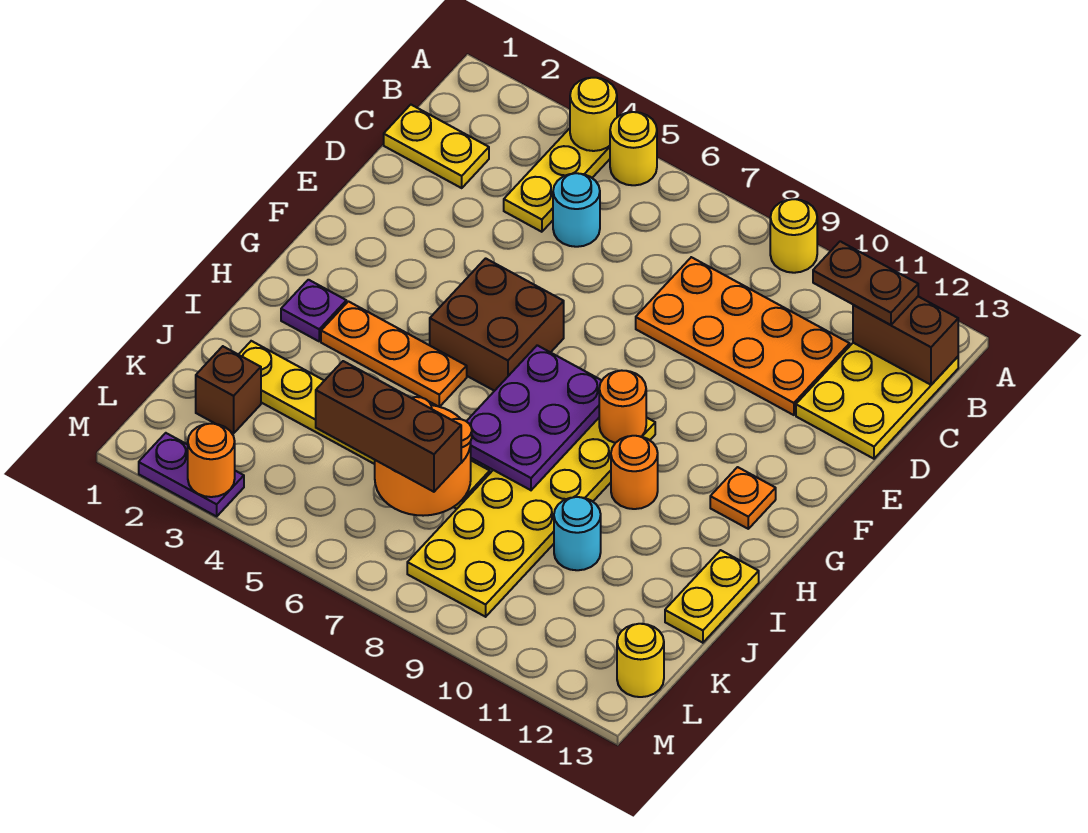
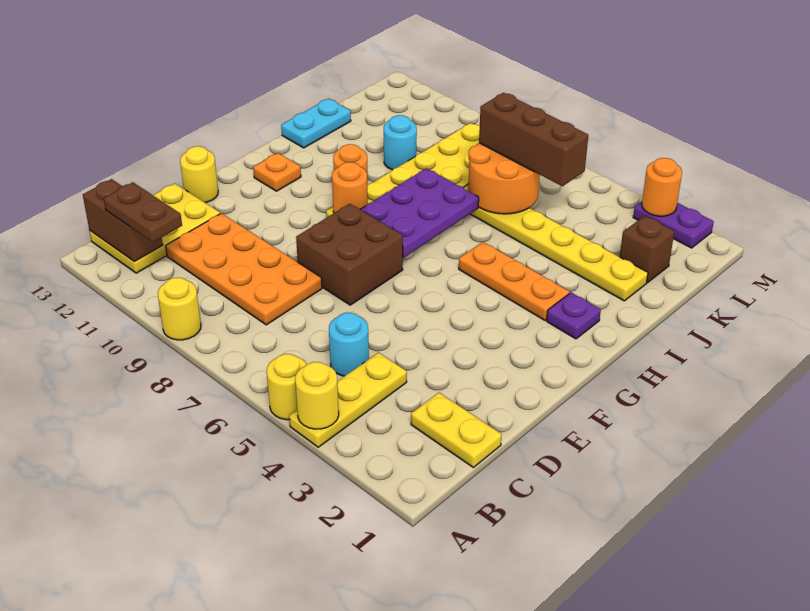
brown brick F5:G6 level 1 -> brown brick E7:F8 level 1
yellow plate I13:J13 level 1 -> cyan plate I13:J13 level 1
yellow round brick L13 level 1 -> yellow round brick E13 level 1

